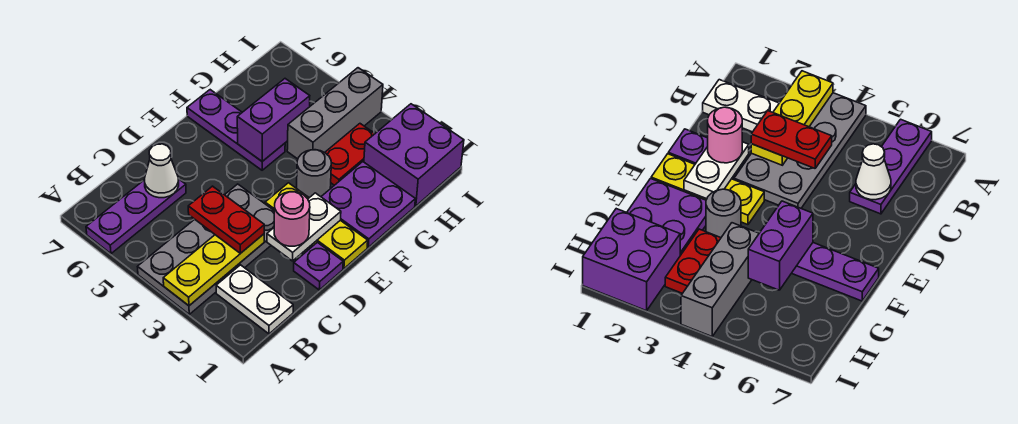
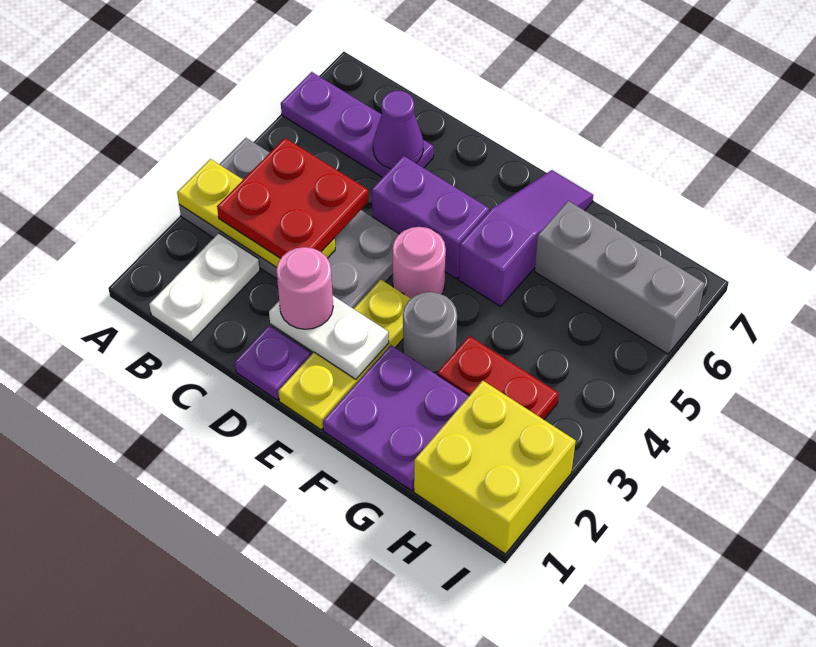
red plate C3:C4 level 3 -> red plate B3:C4 level 3
white cone C6 level 2 -> purple cone C6 level 2
none -> pink round brick E4 level 1
purple plate F5:F7 level 1 -> purple slope F5:F7 level 1 top 5
purple brick F5:G5 level 2 -> purple brick D5:E5 level 1
grey brick G4:I4 level 1 -> grey brick G6:I6 level 1
purple brick H1:I2 level 1 -> yellow brick H1:I2 level 1

